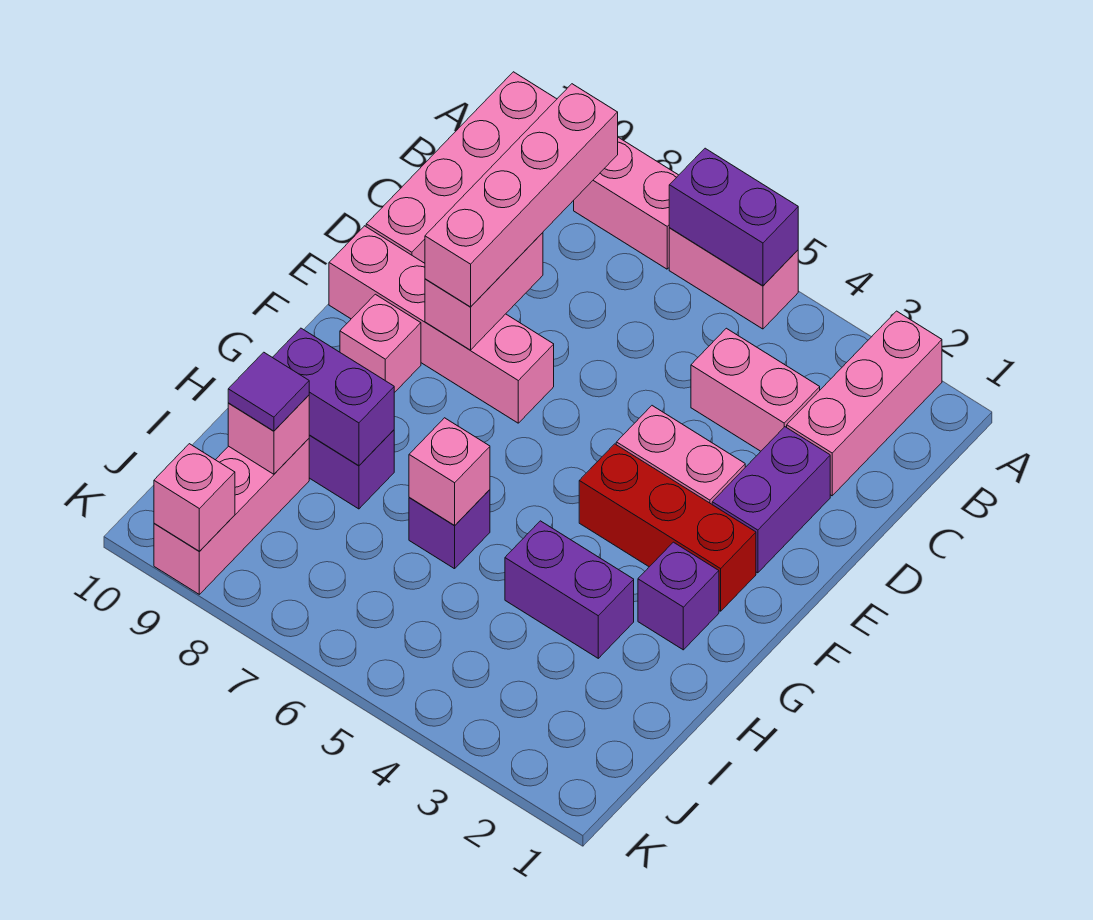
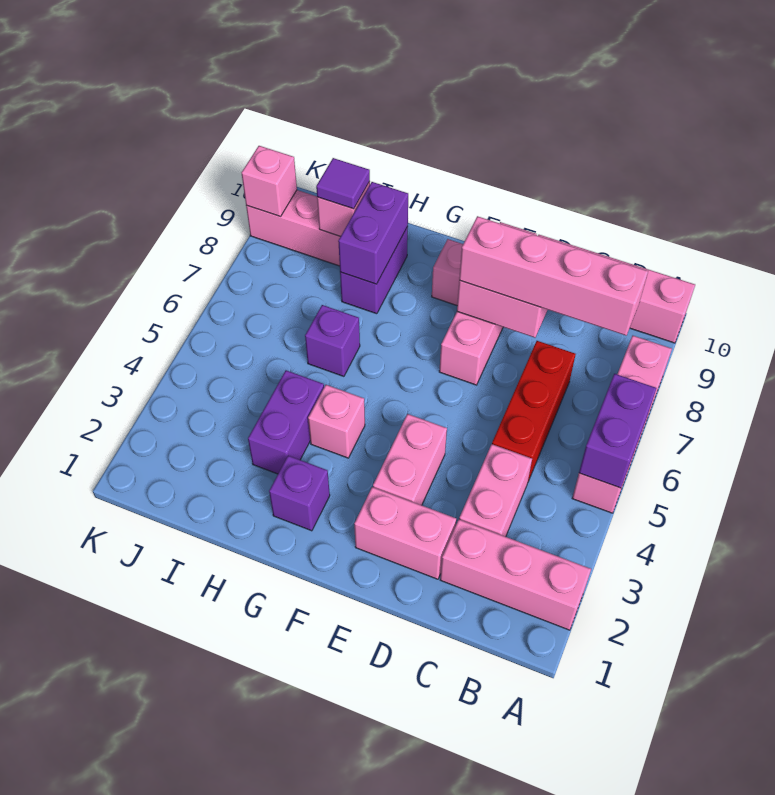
purple brick D2:E2 level 1 -> pink brick D2:E2 level 1
red brick F2:F4 level 1 -> red brick C5:C7 level 1
pink brick H6 level 2 -> pink brick G4 level 1

